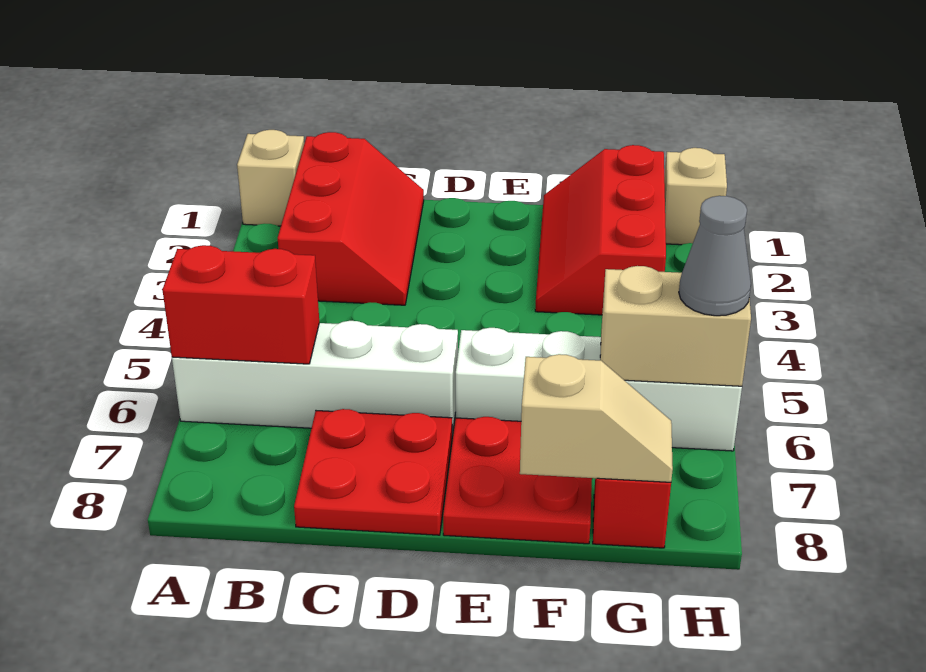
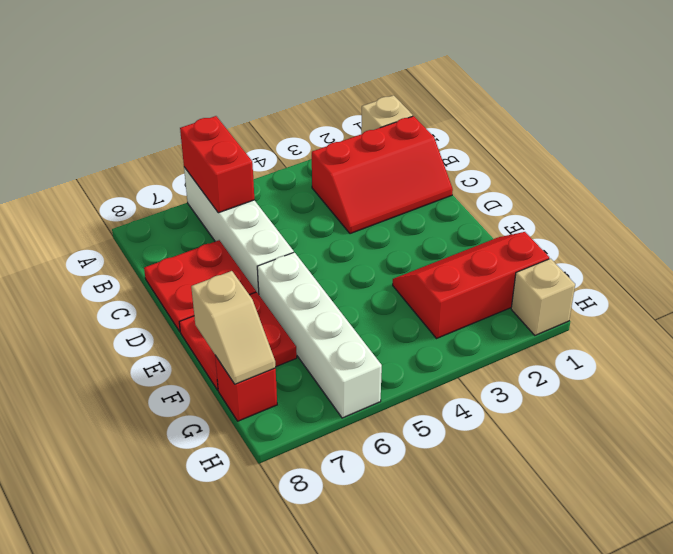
tan brick G6:H6 level 2 -> none
grey cone H6 level 3 -> none

